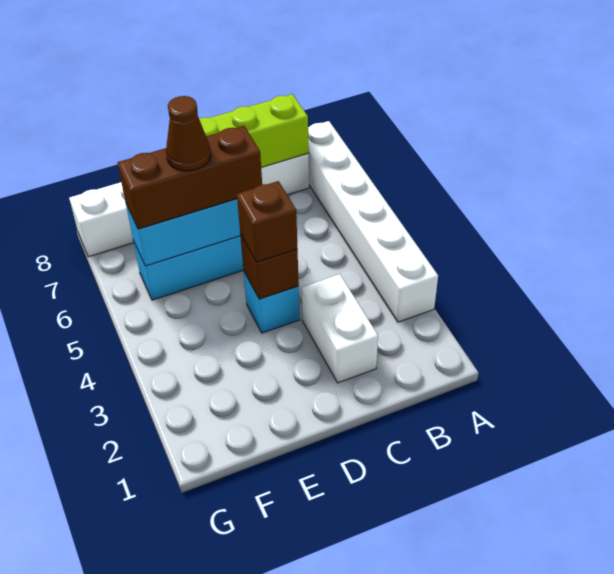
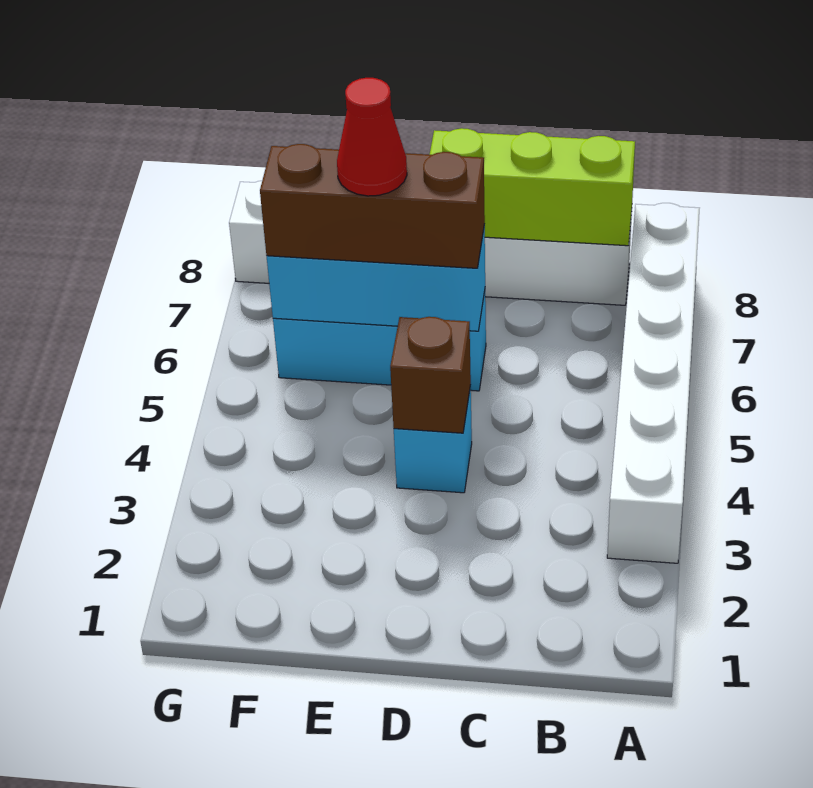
white brick C2:C3 level 1 -> none
brown brick D4 level 3 -> none
brown cone E6 level 4 -> red cone E6 level 4

